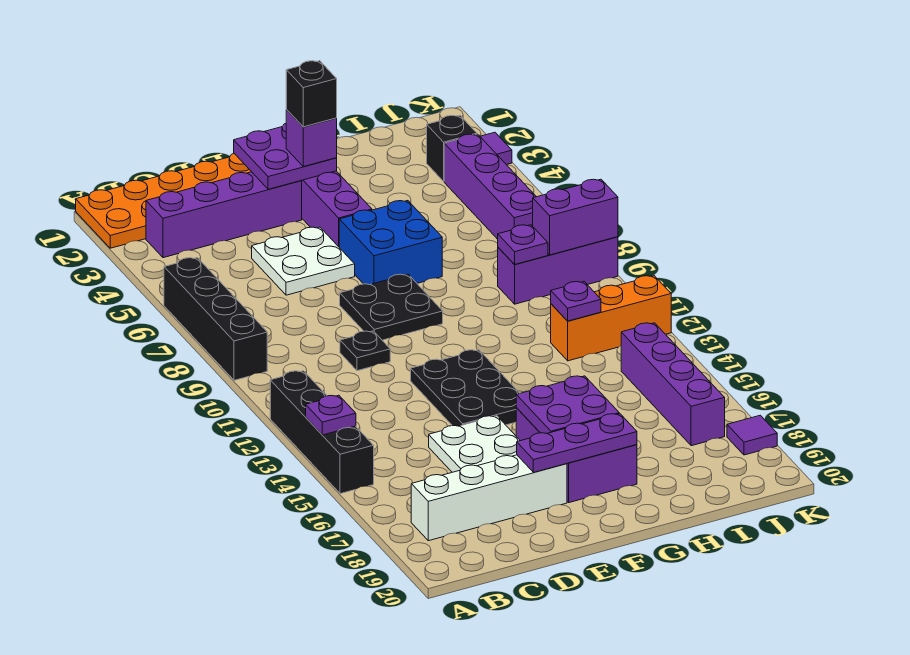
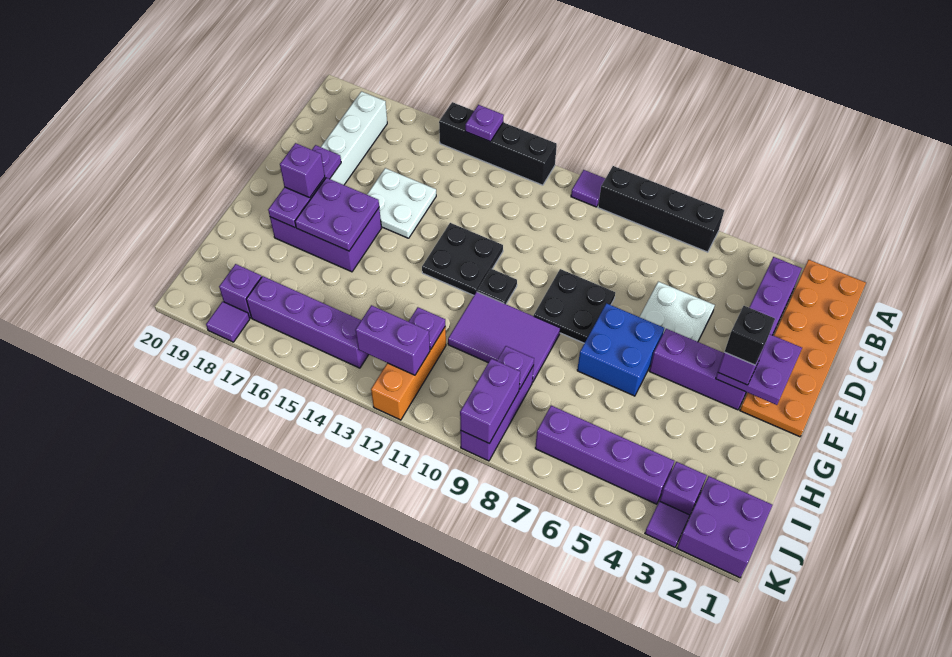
none -> purple tile A10 level 1
black plate D10 level 1 -> black plate F11 level 1
black plate E12:F14 level 1 -> black plate E12:F13 level 1
none -> purple brick F18 level 3
none -> purple tile G9:H11 level 1
none -> purple brick J1:K2 level 1
black brick J3 level 1 -> purple brick J3 level 1
none -> purple brick J12:J13 level 2
none -> purple brick J18 level 1

